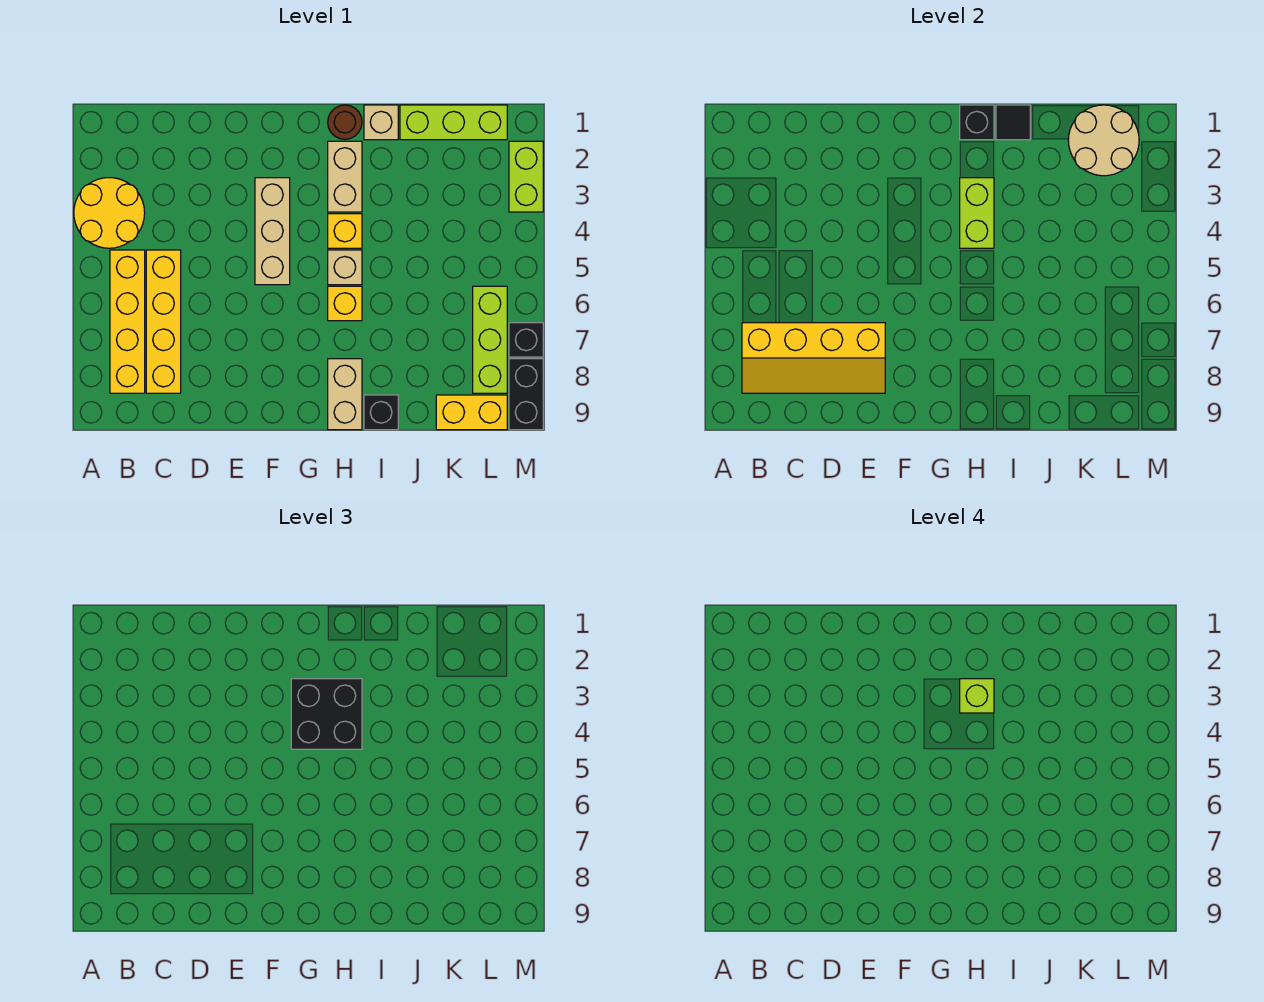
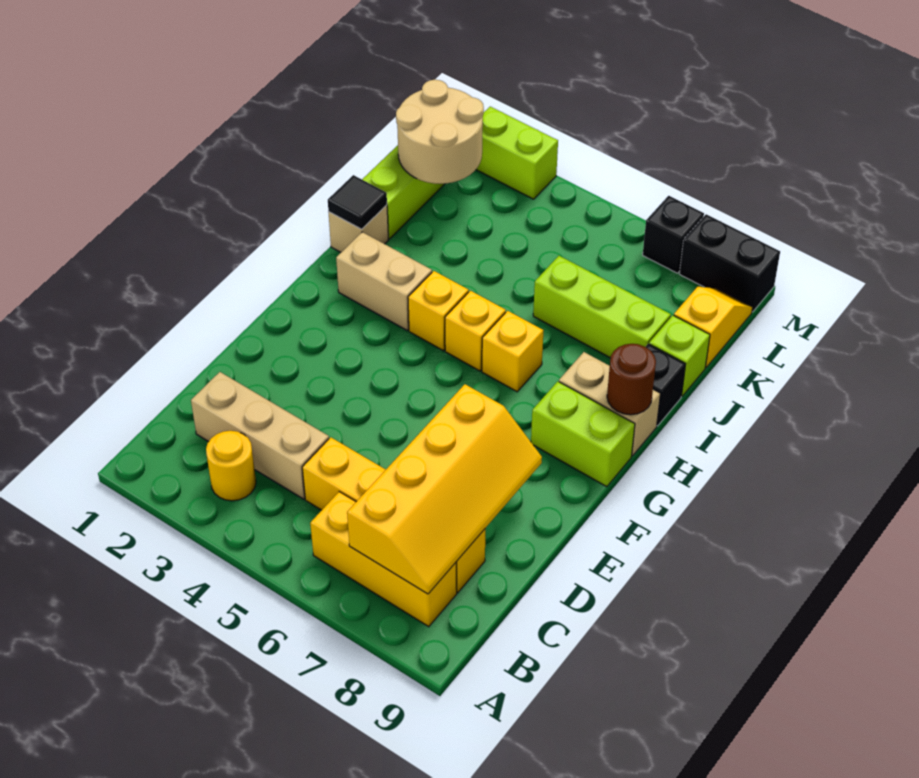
yellow round brick A3:B4 level 1 -> yellow round brick B3 level 1
yellow brick B5:B8 level 1 -> yellow brick B6:B8 level 1
tan brick F3:F5 level 1 -> tan brick C2:C4 level 1
black brick G3:H4 level 3 -> none
brown round brick H1 level 1 -> brown round brick H9 level 2
black brick H1 level 2 -> none
lime brick H3:H4 level 2 -> lime brick G8:G9 level 1
lime brick H3 level 4 -> lime brick J9 level 1
tan brick H5 level 1 -> yellow brick H5 level 1
yellow brick K9:L9 level 1 -> yellow slope K9:L9 level 1 top K
lime brick L6:L8 level 1 -> lime brick J6:J8 level 1

